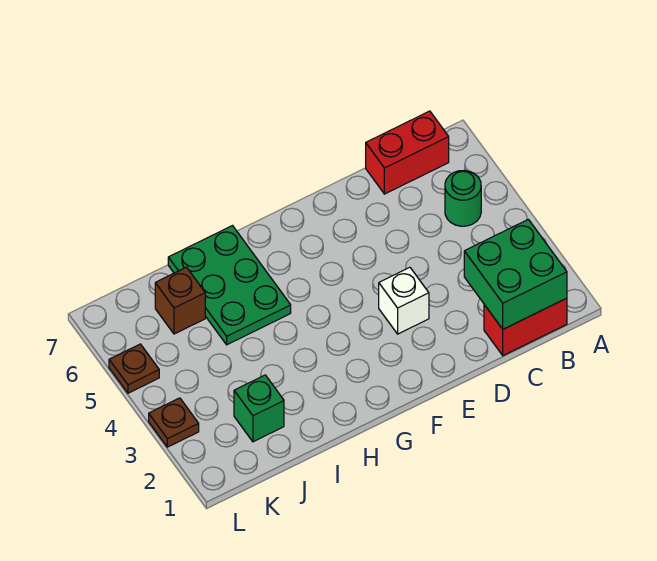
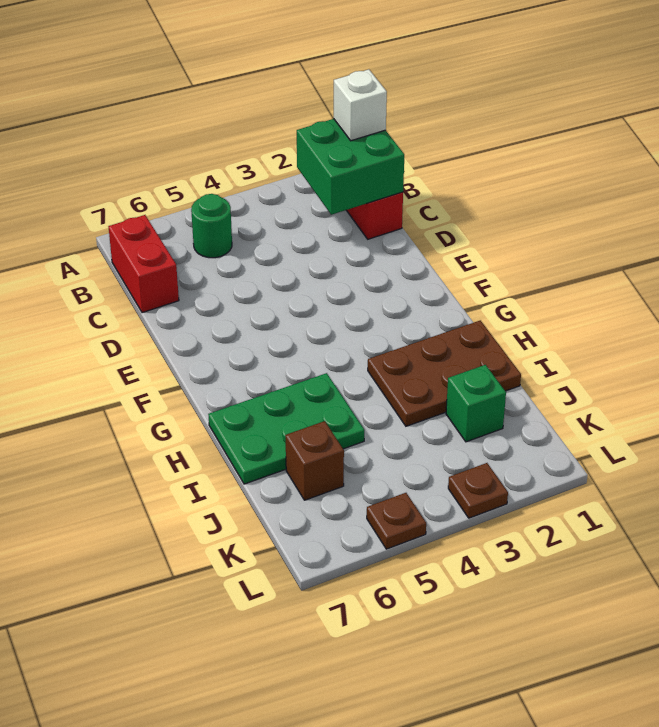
white brick E3 level 1 -> white brick B1 level 3
none -> brown plate H1:I3 level 1

